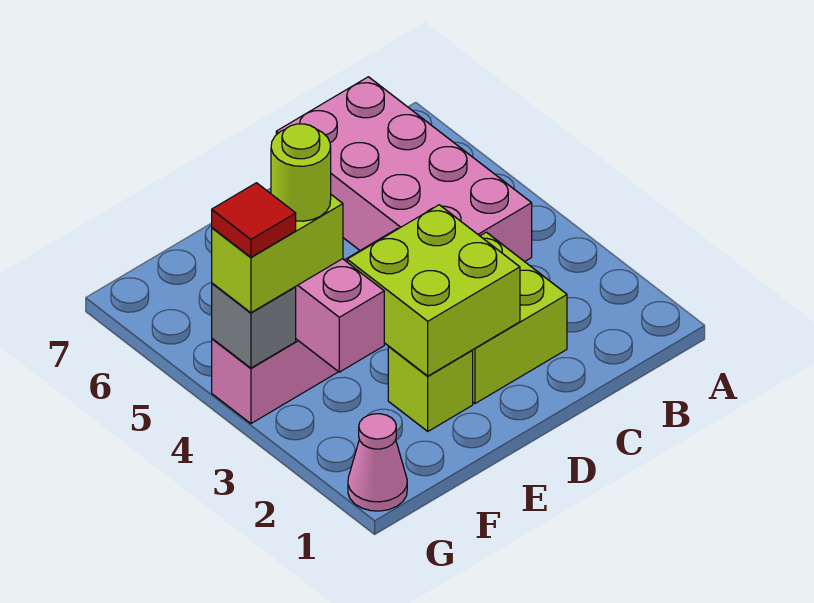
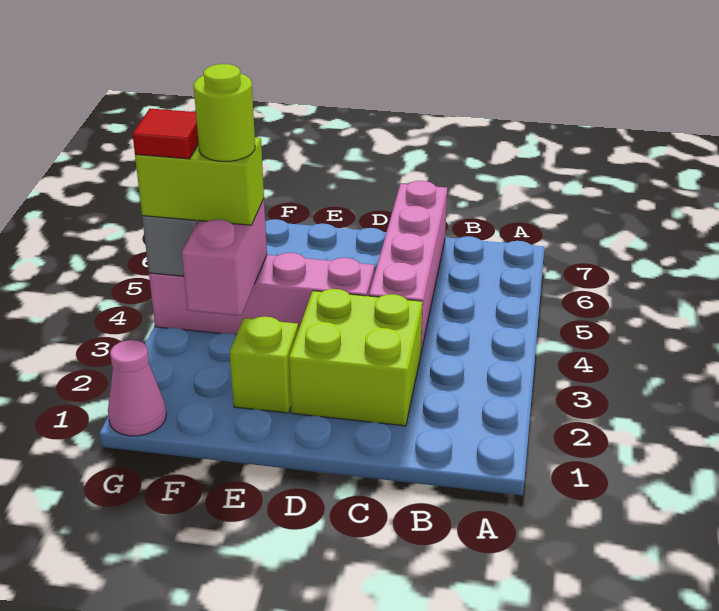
pink brick B4:C7 level 1 -> pink brick C4:C7 level 1
lime brick D2:E3 level 2 -> none

